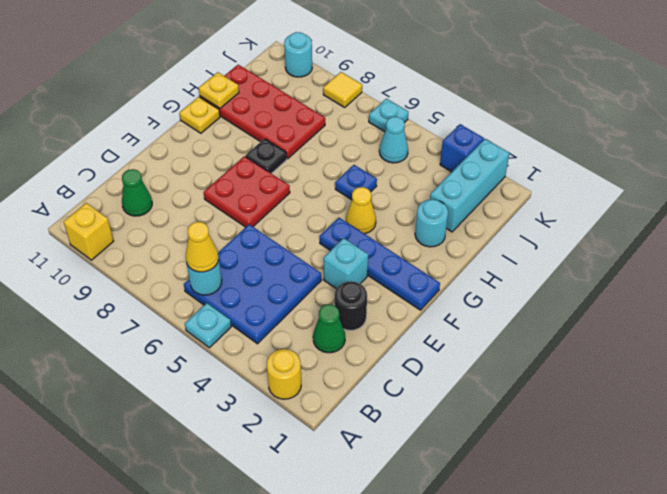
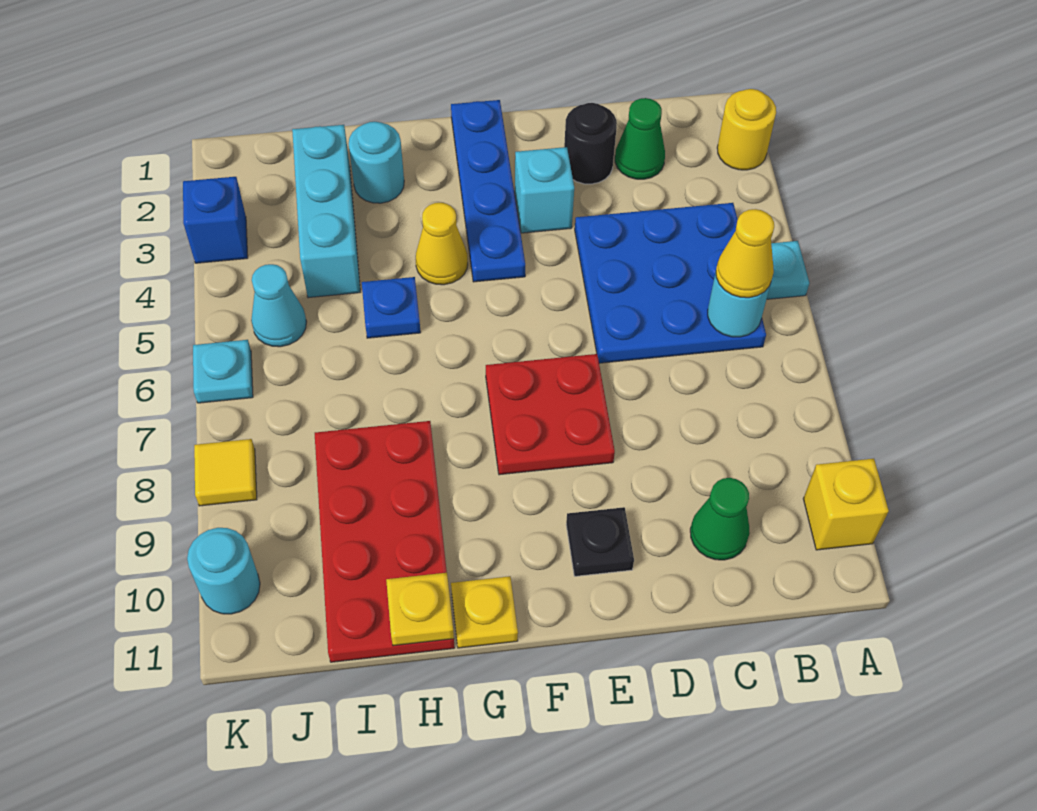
black plate G8 level 1 -> black plate E10 level 1
cyan brick I2:K2 level 1 -> cyan brick I2:I4 level 1

